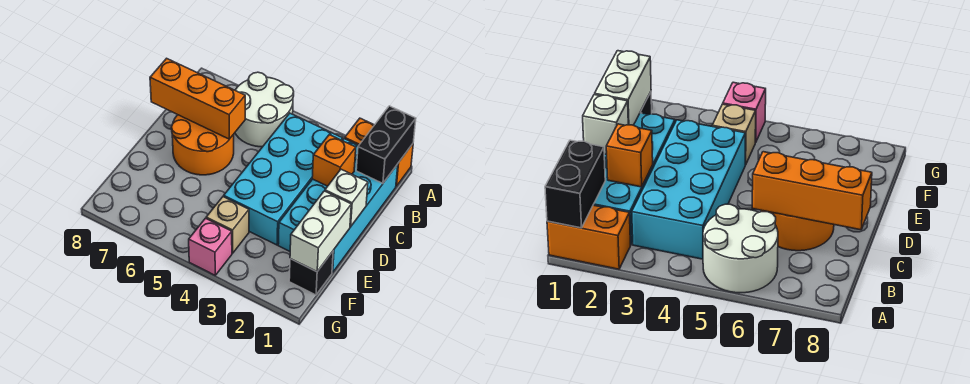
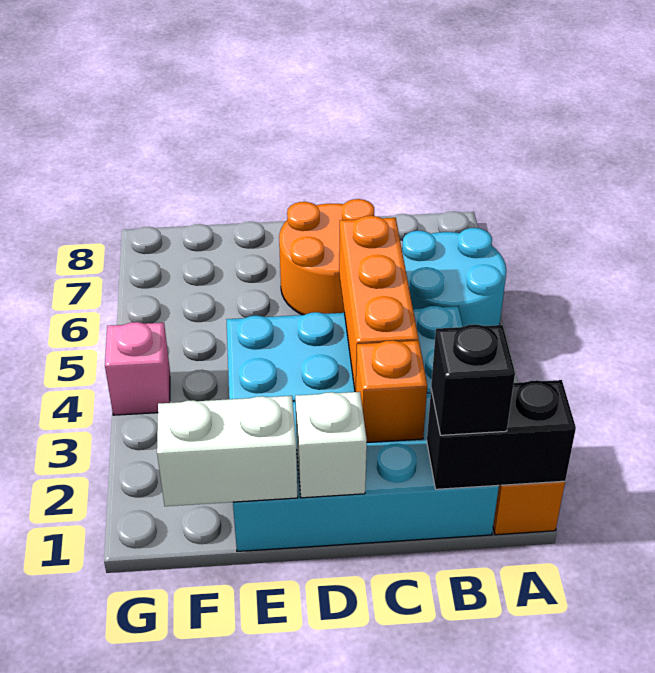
white round brick A5:B6 level 1 -> cyan round brick A5:B6 level 1
orange brick C6:C8 level 2 -> orange brick C3:C5 level 2
black brick F1 level 1 -> black brick B1 level 3
tan brick F4 level 1 -> none

